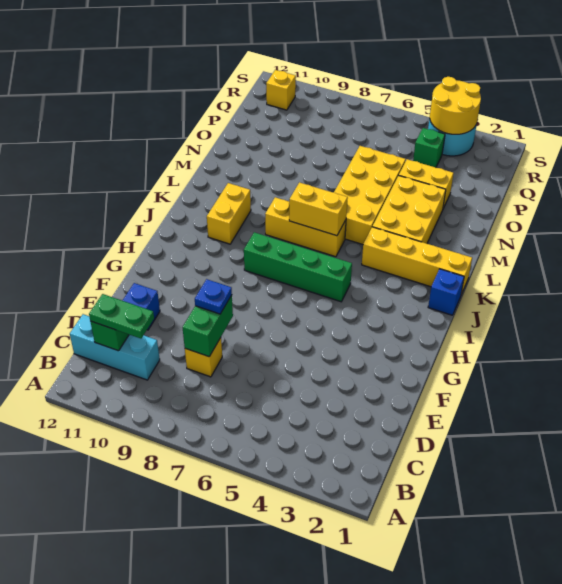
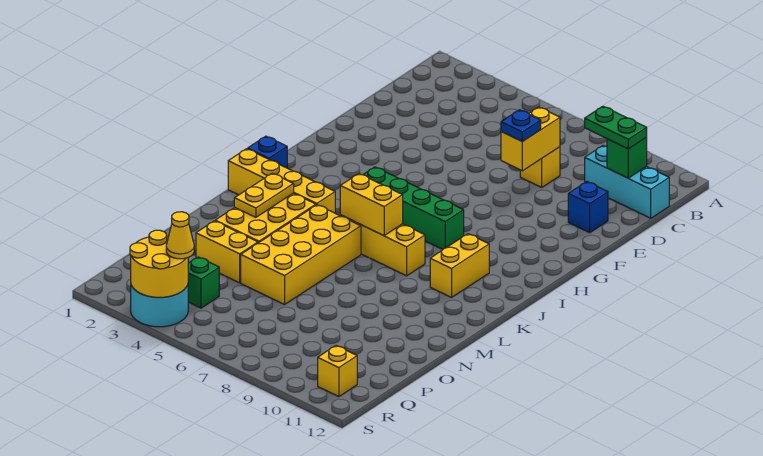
green brick D8:E8 level 2 -> yellow brick D8:E8 level 2
none -> yellow plate L3:M3 level 2
none -> yellow cone R4 level 3

